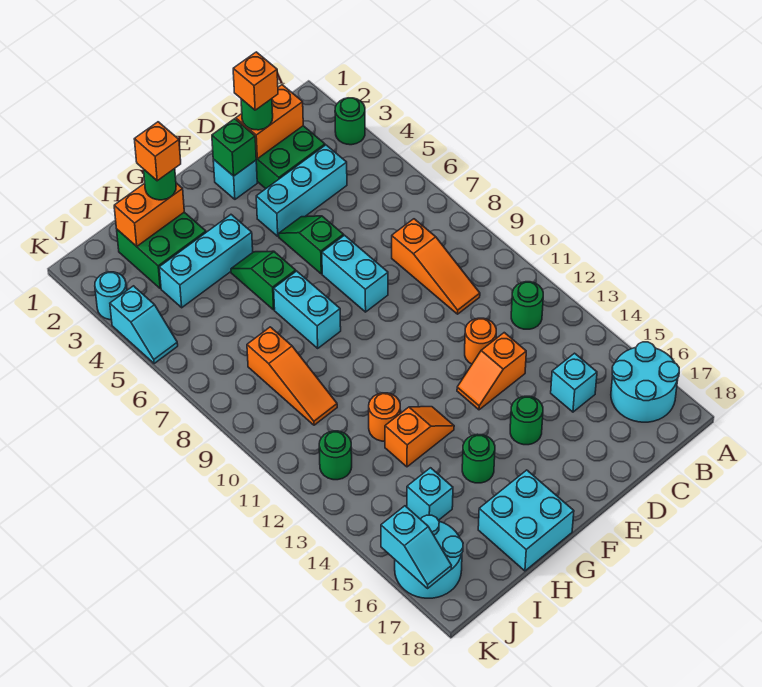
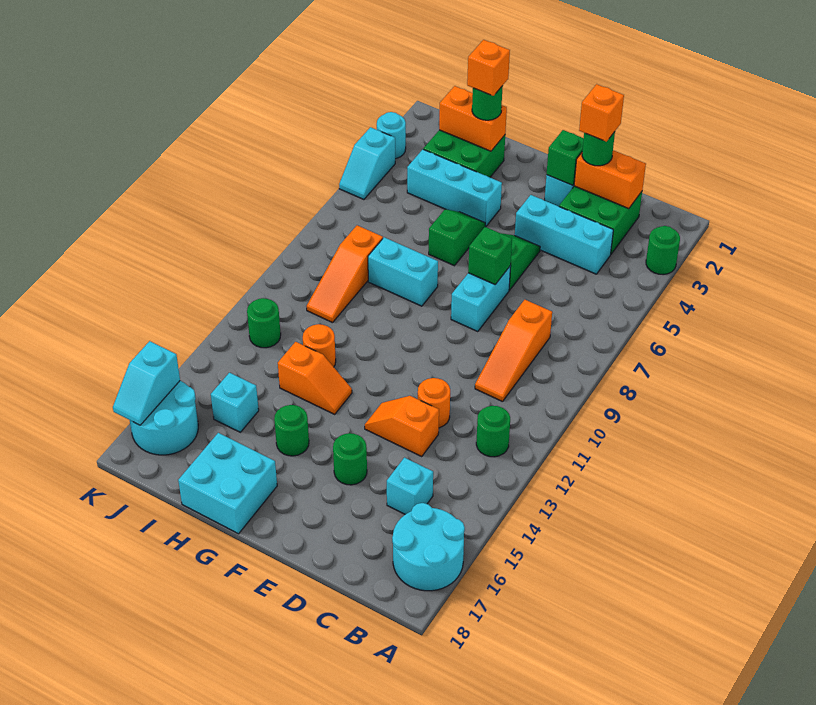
none -> green brick E7 level 2
cyan brick G7:G8 level 1 -> cyan brick G8:H8 level 1

